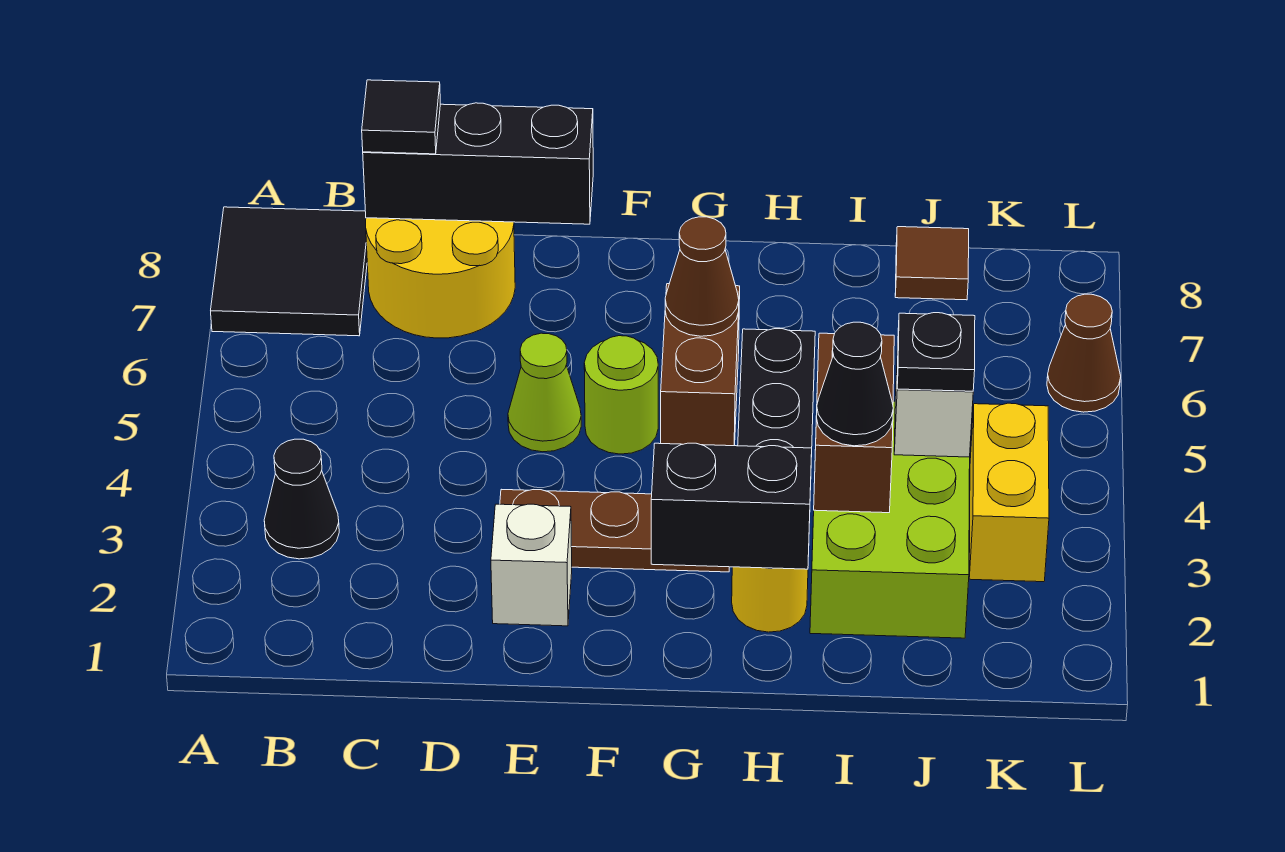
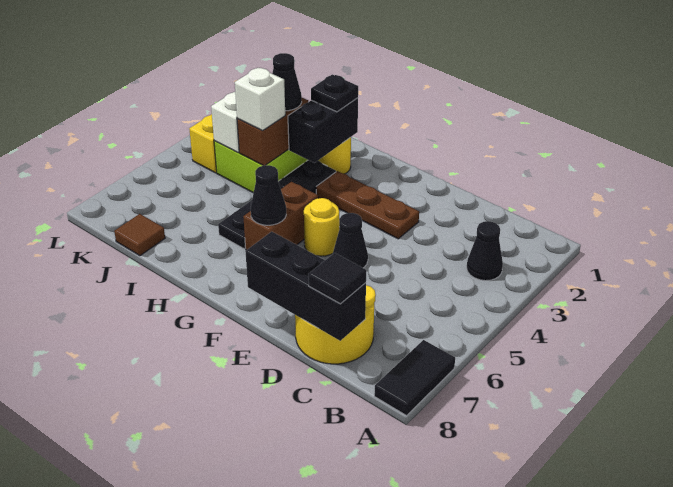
black tile A7:B8 level 1 -> black tile A7:A8 level 1
white brick E2 level 1 -> white brick I4 level 3
lime cone E5 level 1 -> black cone E5 level 1
lime round brick F5 level 1 -> yellow round brick F5 level 1
black brick G2:H2 level 2 -> black brick H2:H3 level 2
brown cone G6 level 2 -> black cone G6 level 2
black plate J4 level 3 -> black plate H2 level 3
brown cone L6 level 1 -> none

